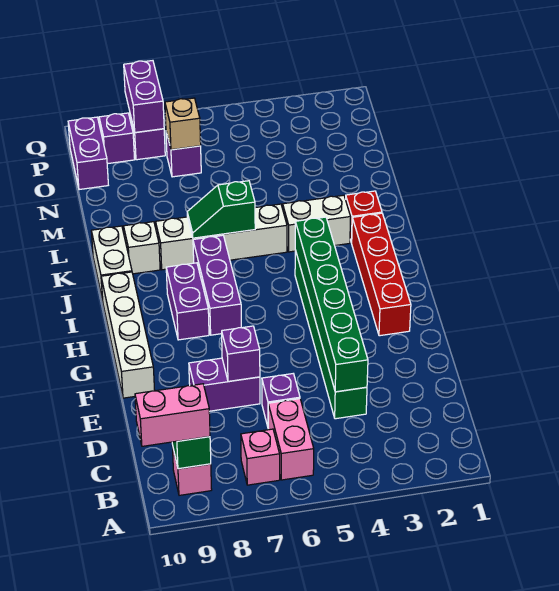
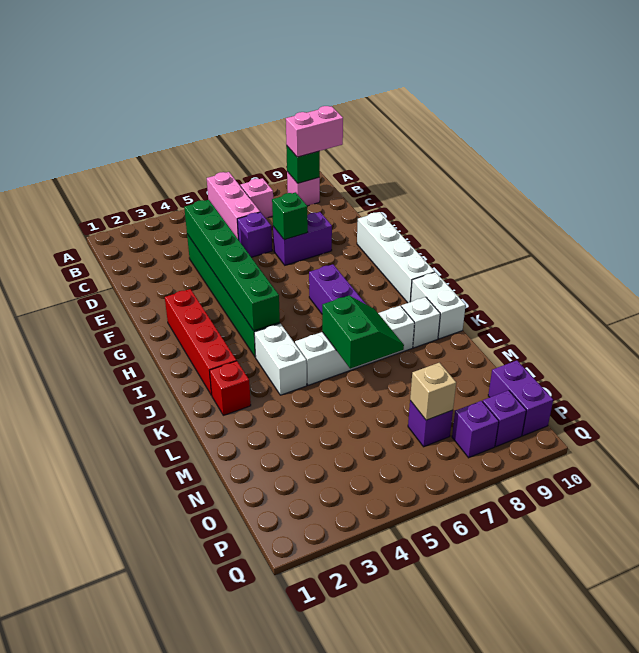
pink brick B6:C6 level 1 -> pink brick A6:C6 level 1
purple brick E7 level 2 -> green brick E7 level 2
purple brick H8:I8 level 1 -> none
white brick K3:K4 level 1 -> white brick J4:K4 level 1
green slope K6:K7 level 2 top 6 -> green slope K6:L7 level 2 top 6
purple brick P8:Q8 level 2 -> none

